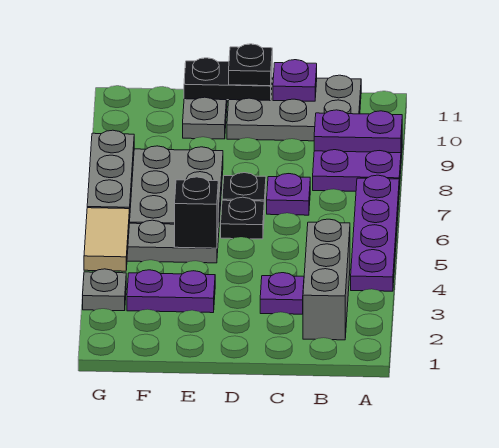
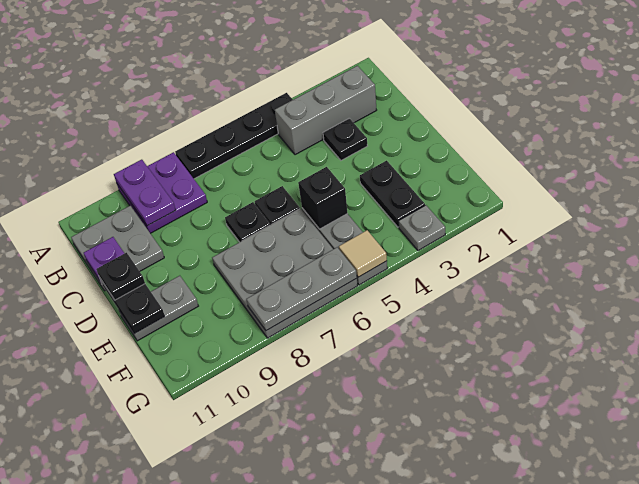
purple plate A4:A7 level 1 -> black plate A4:A7 level 1
grey plate B10:D11 level 1 -> grey plate B10:C11 level 1
purple plate C3 level 1 -> black plate C3 level 1
purple plate C7 level 1 -> none
purple plate E3:F3 level 1 -> black plate E3:F3 level 1
tan tile G4:G5 level 2 -> tan tile G5 level 2

